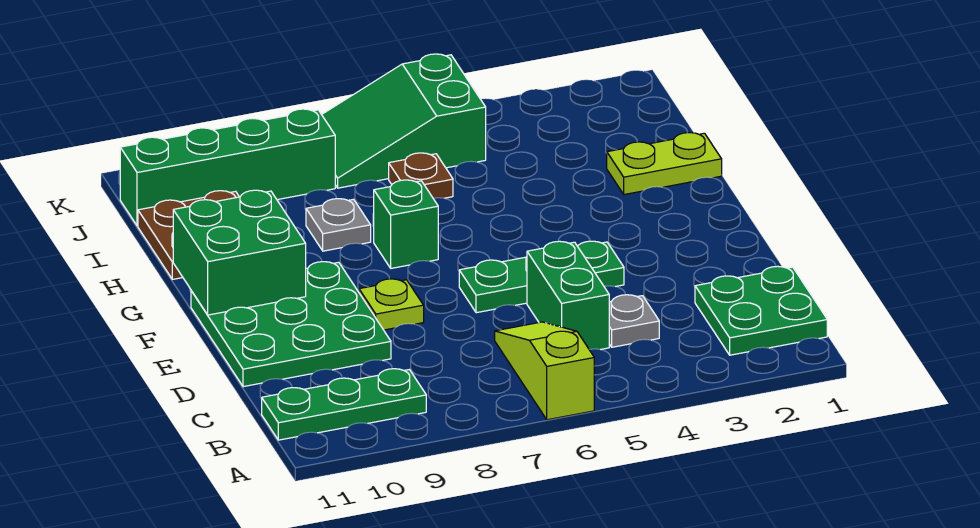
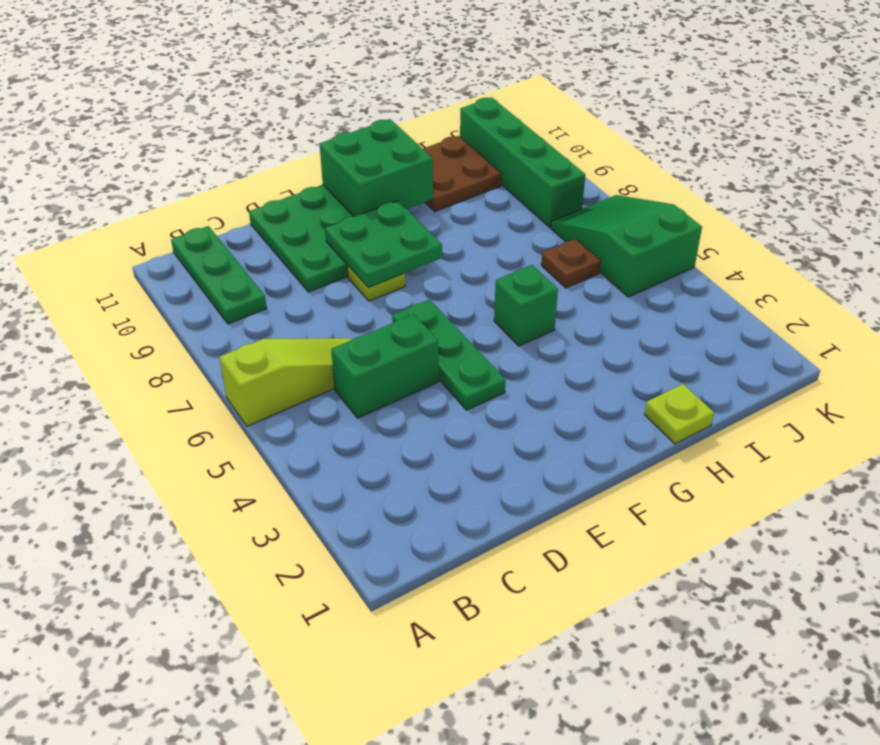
green plate B1:C2 level 1 -> green plate E8:F9 level 2
grey plate C4 level 1 -> none
green brick G7 level 1 -> green brick G5 level 1
lime plate H1:H2 level 1 -> lime plate H1 level 1
grey plate H8 level 1 -> none

